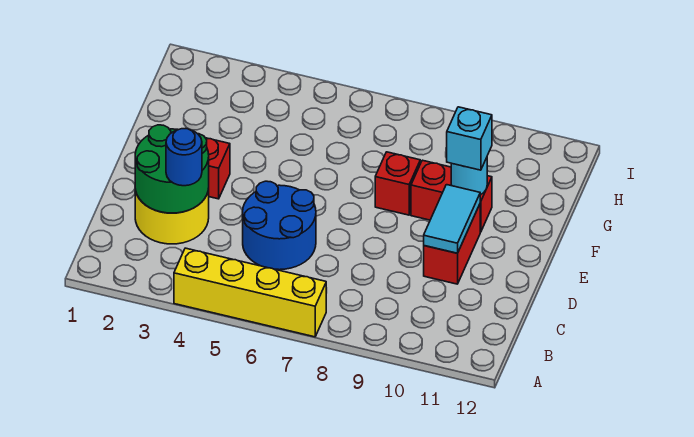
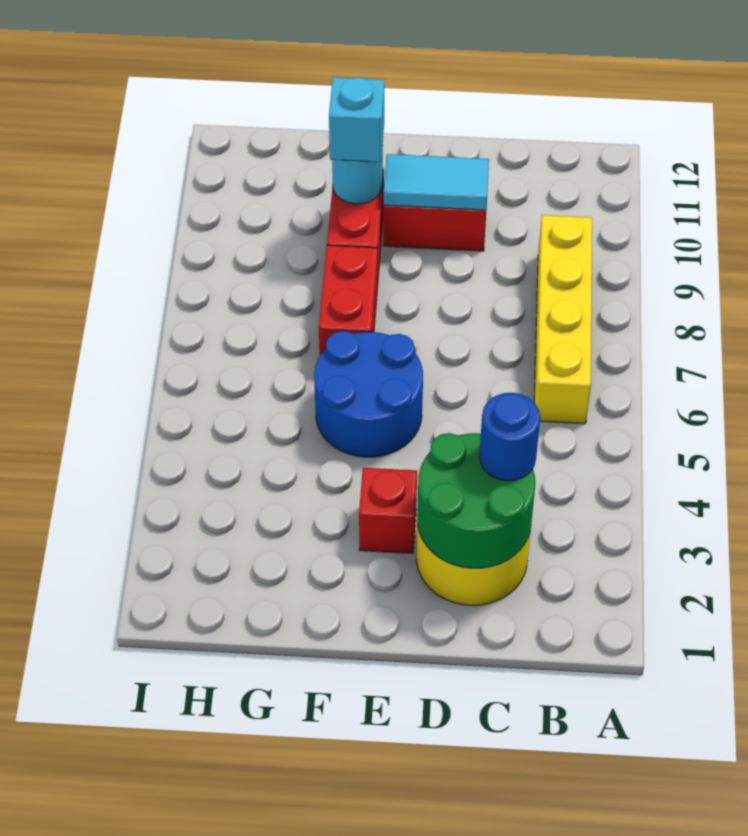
yellow brick A4:A7 level 1 -> yellow brick B6:B9 level 1
blue round brick C5:D6 level 1 -> blue round brick E5:F6 level 1
red brick F8 level 1 -> red brick F7:F8 level 1

